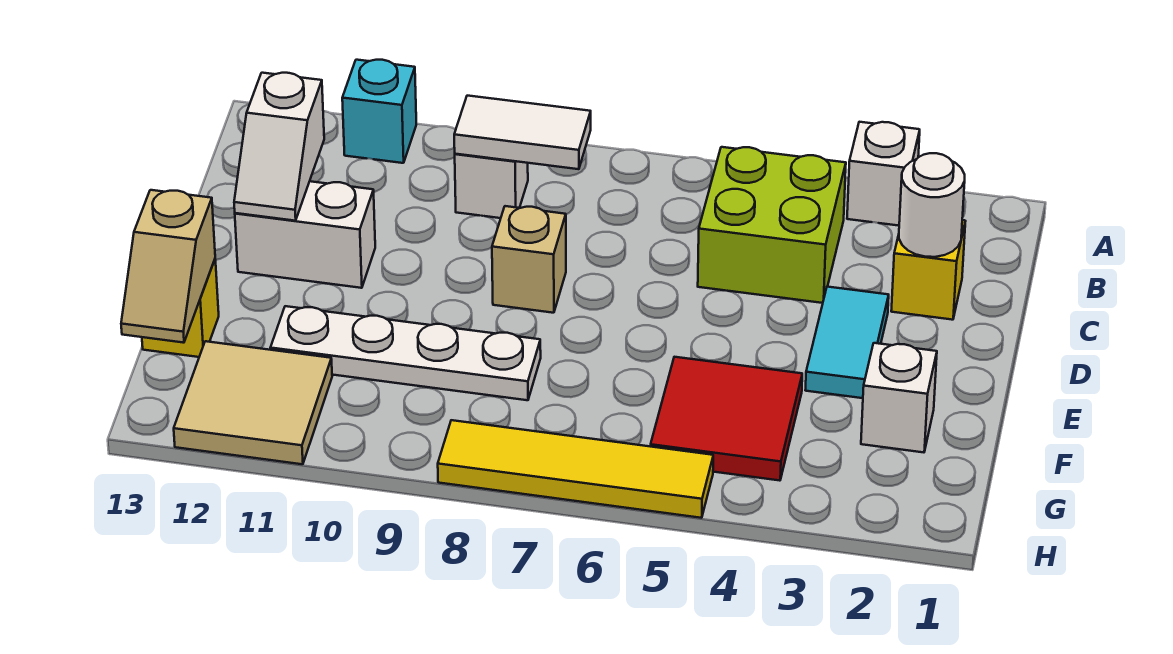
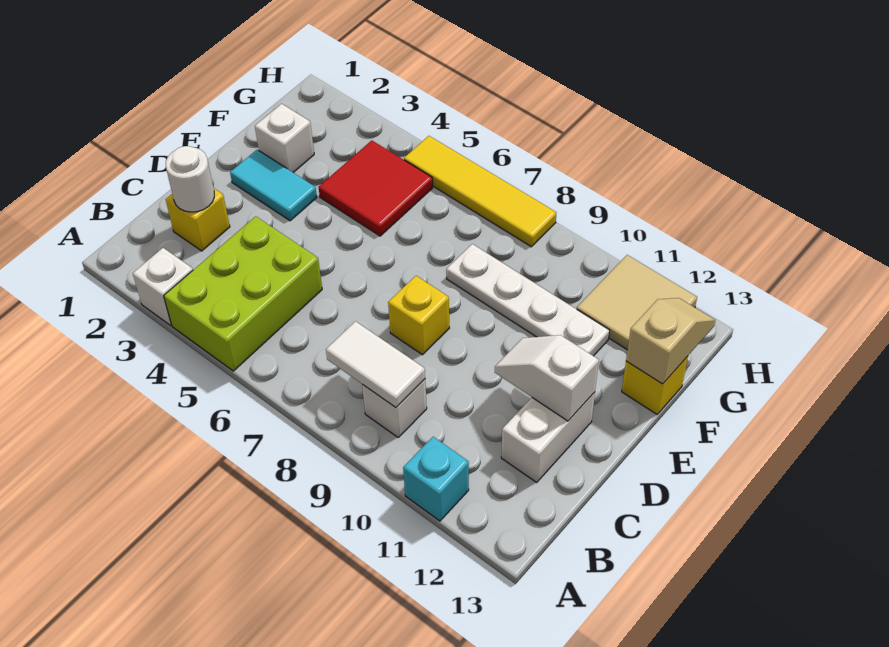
lime brick B4:C5 level 1 -> lime brick A4:C5 level 1
white slope C12:D12 level 2 top C -> white slope D11:D12 level 2 top 12
cyan tile D3:E3 level 1 -> cyan tile E2:E3 level 1
tan brick D8 level 1 -> yellow brick D8 level 1
white brick D11:D12 level 1 -> white brick C12:D12 level 1

